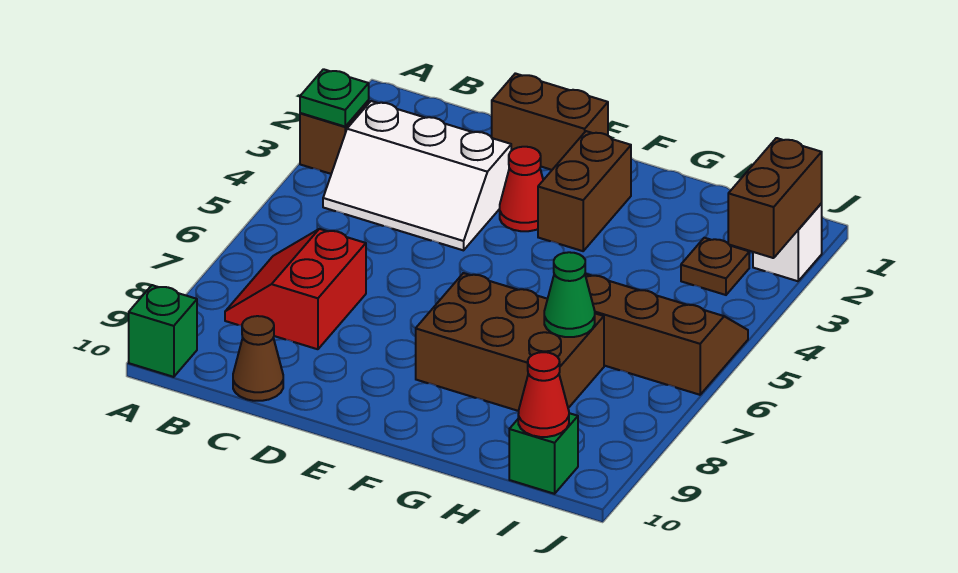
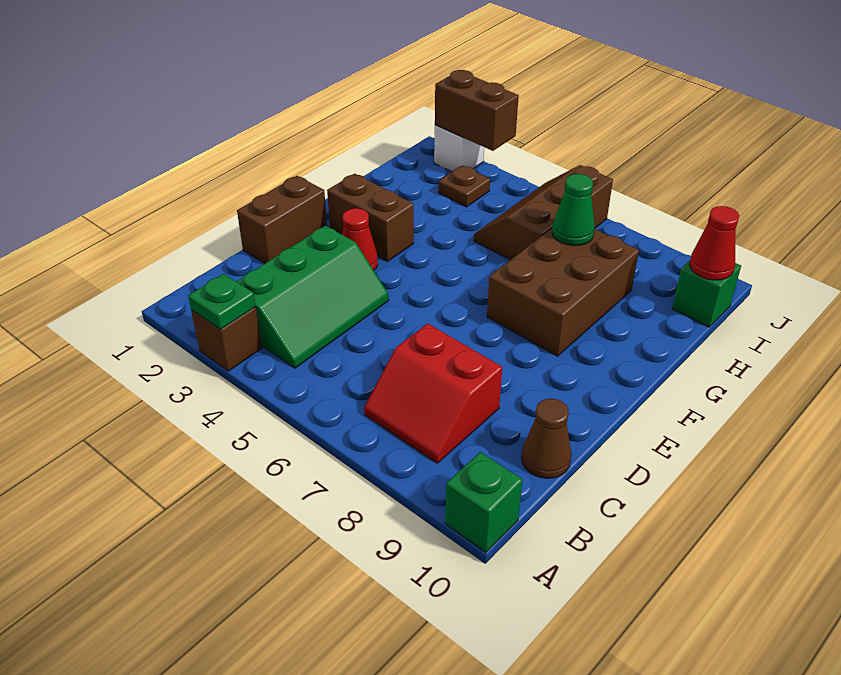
white slope B3:D4 level 1 top 3 -> green slope B3:D4 level 1 top 3

